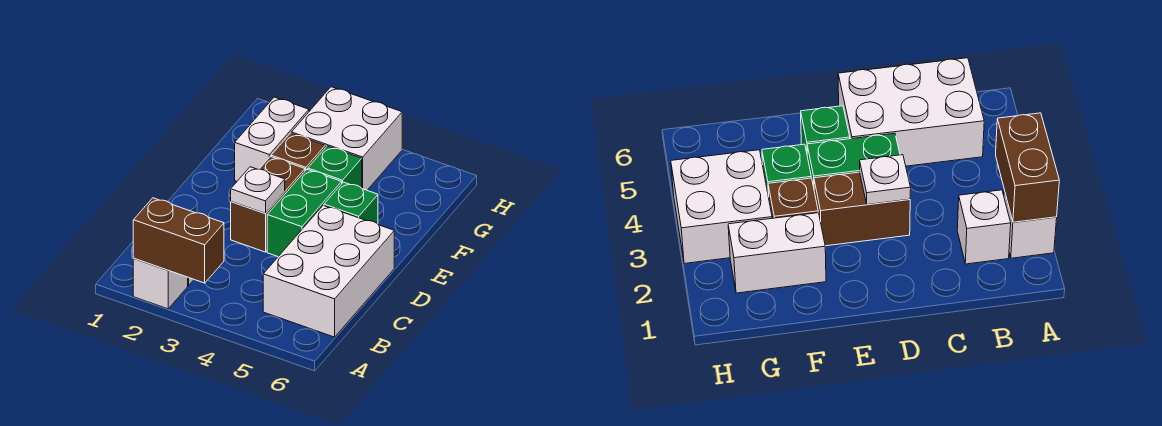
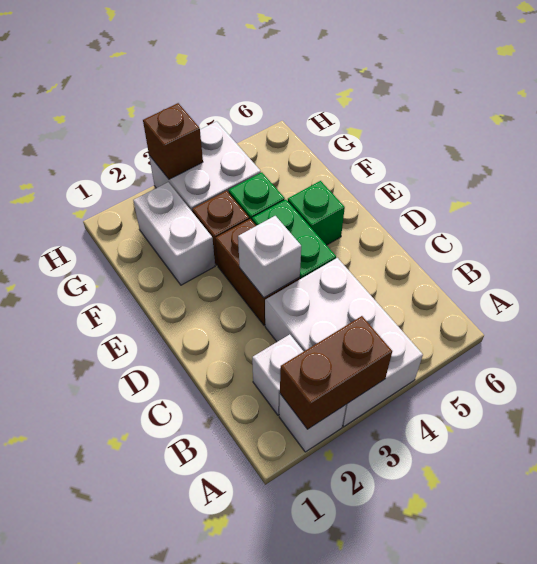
white brick B5:D6 level 1 -> white brick A3:C4 level 1
white plate D3 level 2 -> white brick D3 level 2
none -> brown brick H3 level 2

